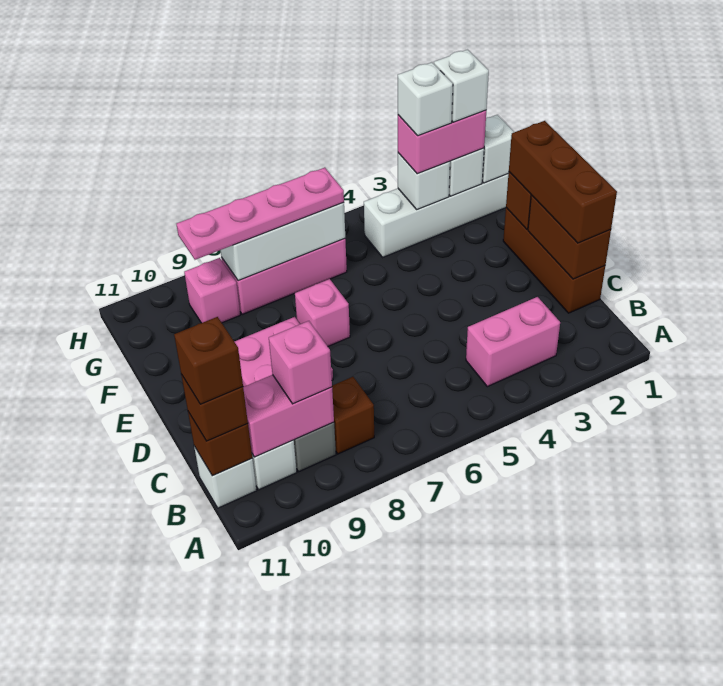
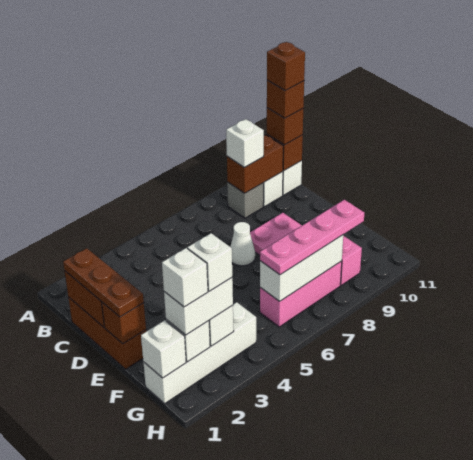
pink brick B3:B4 level 1 -> none
brown brick B8 level 1 -> brown brick B11 level 5
pink brick B9:B10 level 2 -> brown brick B9:B10 level 2
pink brick B9 level 3 -> white brick B9 level 3
brown brick C1:E1 level 3 -> brown plate C1:E1 level 3
none -> white cone D7 level 1
pink brick E7 level 1 -> none
pink brick G2:G3 level 3 -> white brick G2:G3 level 3

